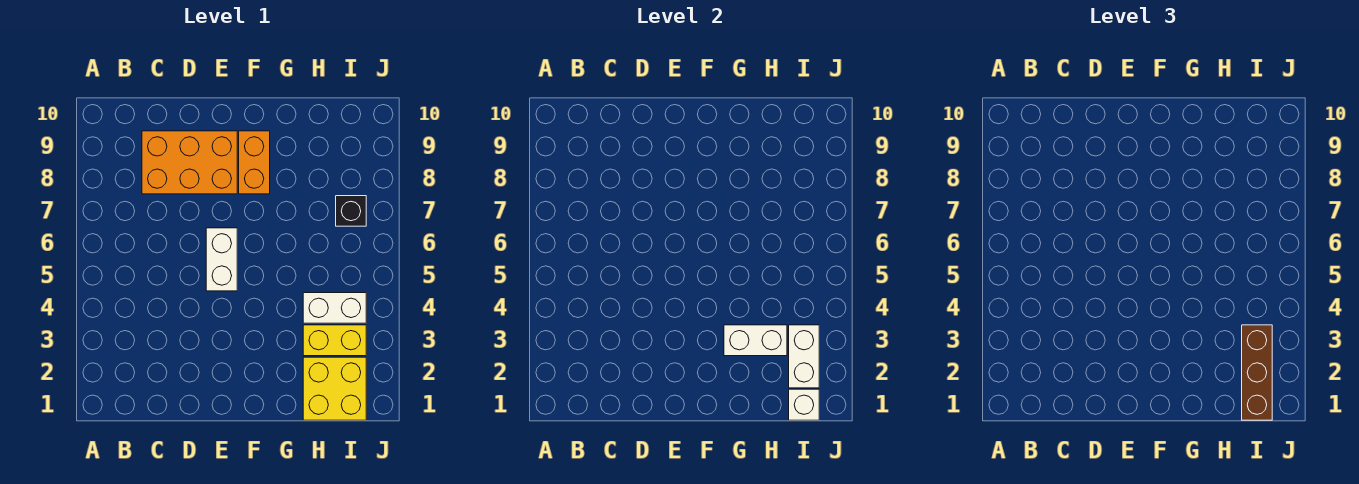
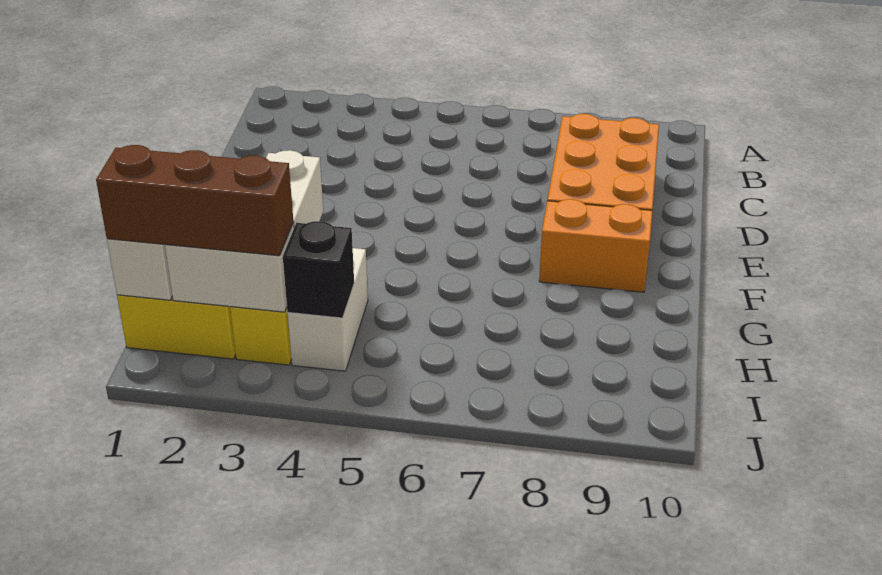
white brick E5:E6 level 1 -> none
black brick I7 level 1 -> black brick I4 level 2

